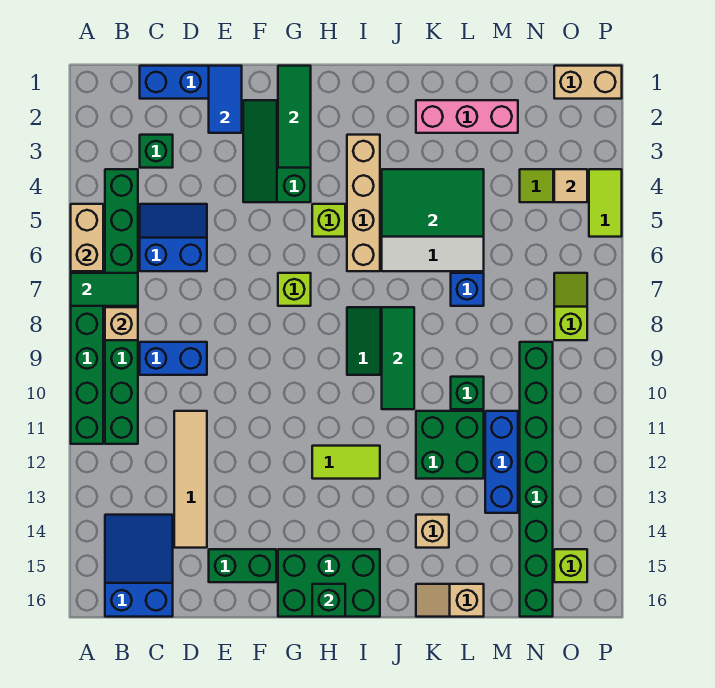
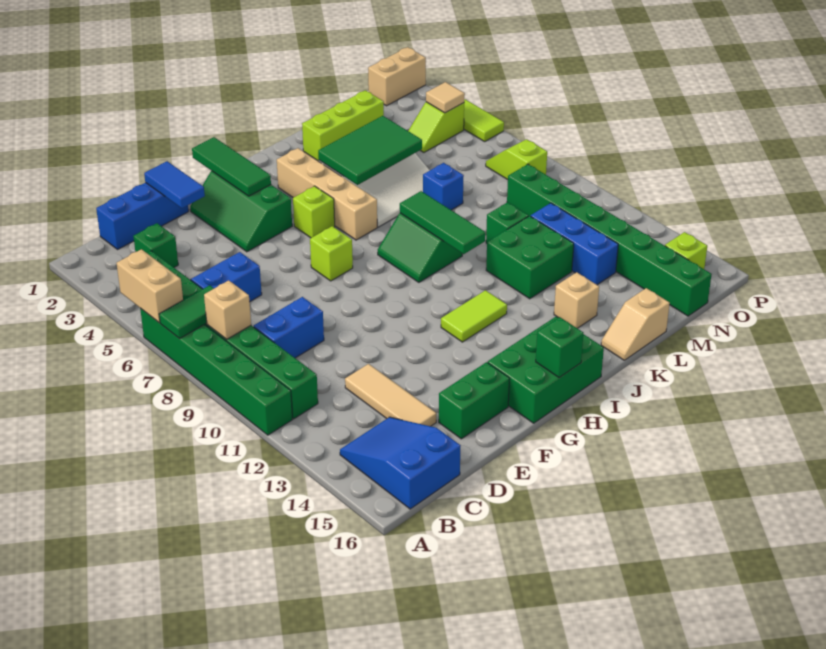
tan tile D11:D14 level 1 -> tan tile D12:D14 level 1
pink brick K2:M2 level 1 -> lime brick K2:M2 level 1

